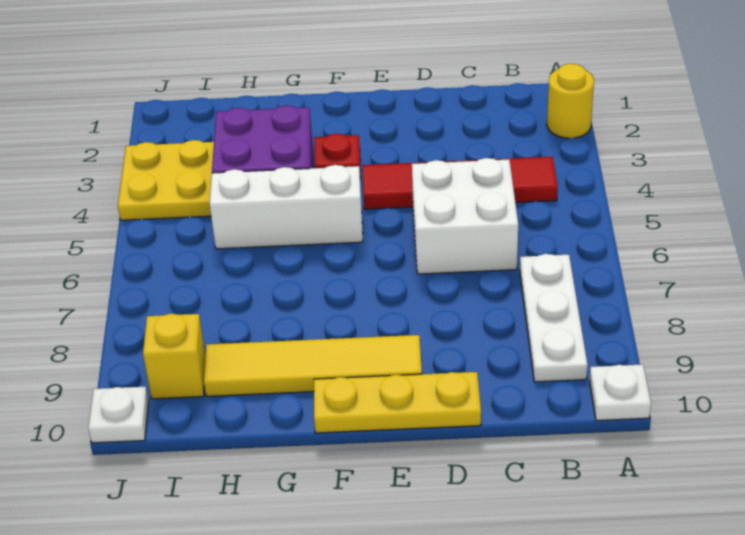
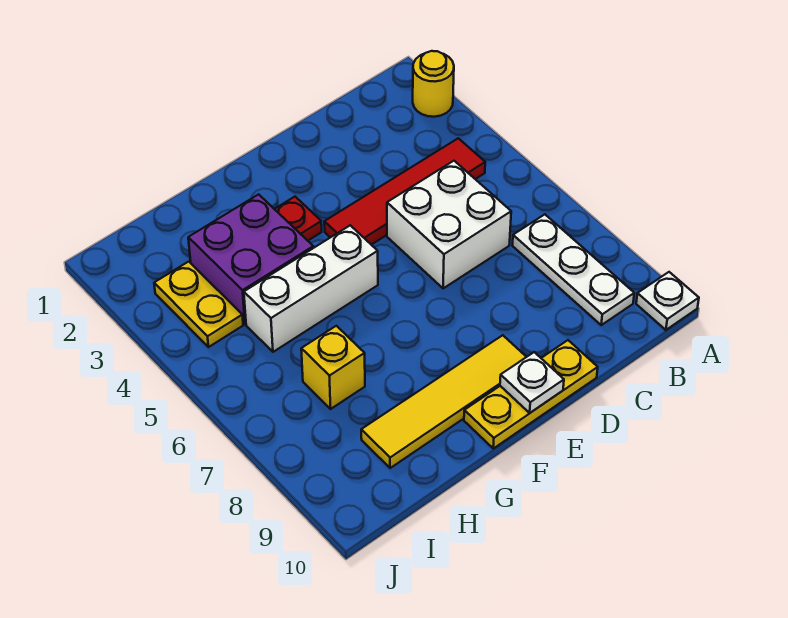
yellow plate I3:J4 level 1 -> yellow plate I3:I4 level 1
yellow brick I9 level 1 -> yellow brick H7 level 1
white plate J10 level 1 -> white plate E10 level 2

